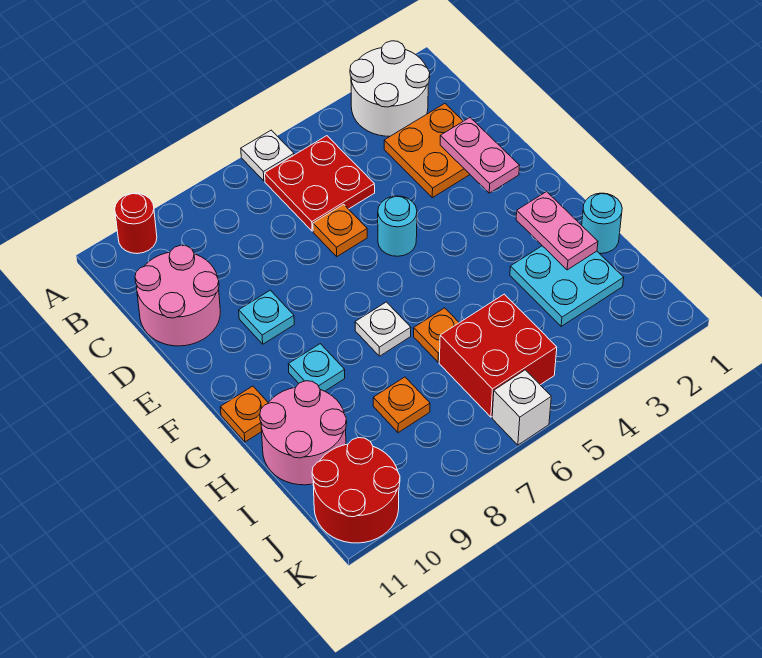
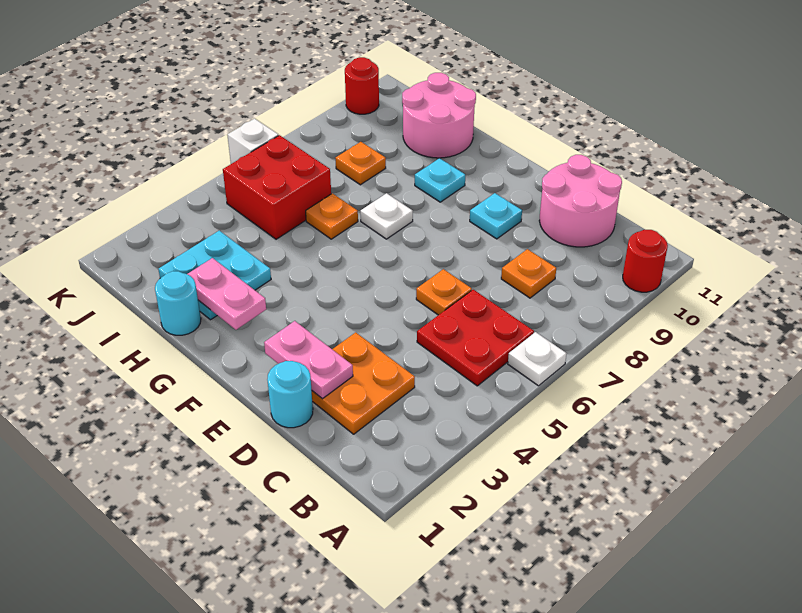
white round brick A2:B3 level 1 -> none
cyan round brick E5 level 1 -> cyan round brick D1 level 1
orange plate G11 level 1 -> orange plate C8 level 1
red round brick J10:K11 level 1 -> red round brick K10 level 1

